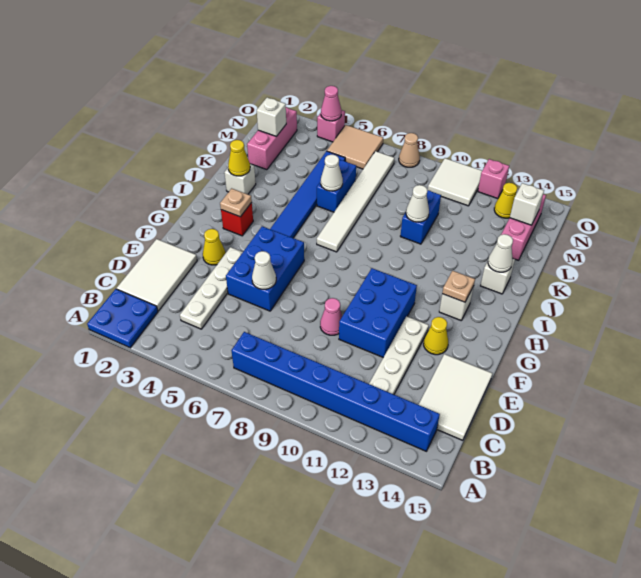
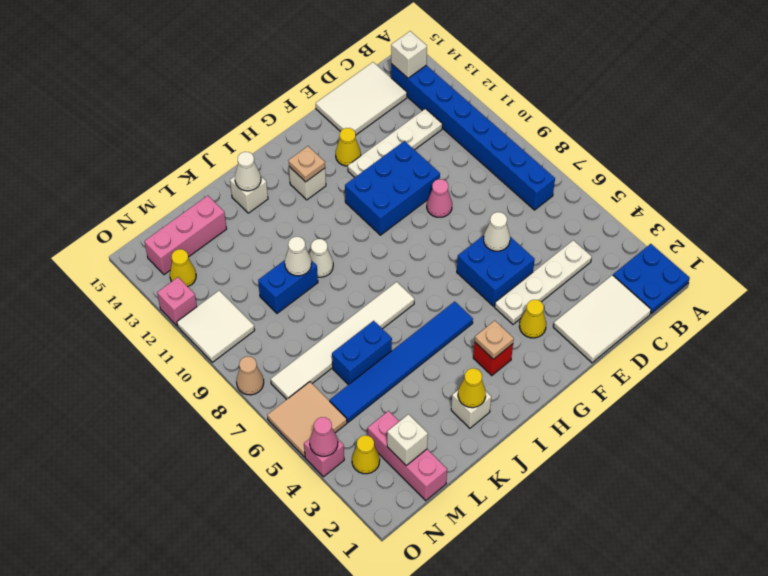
blue brick E5:G6 level 1 -> blue brick E5:F6 level 1
white cone K6 level 2 -> white cone J10 level 1
pink brick L2:N2 level 1 -> pink brick M1:M3 level 1
white brick M14 level 2 -> white brick B14 level 2
none -> yellow cone N3 level 1

